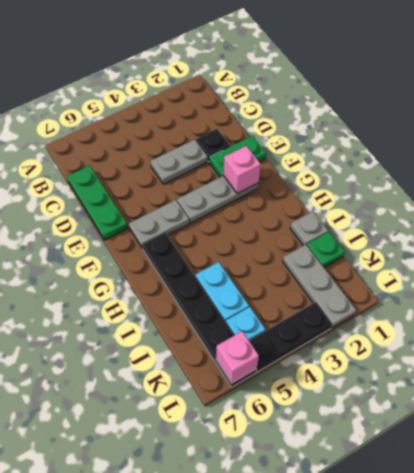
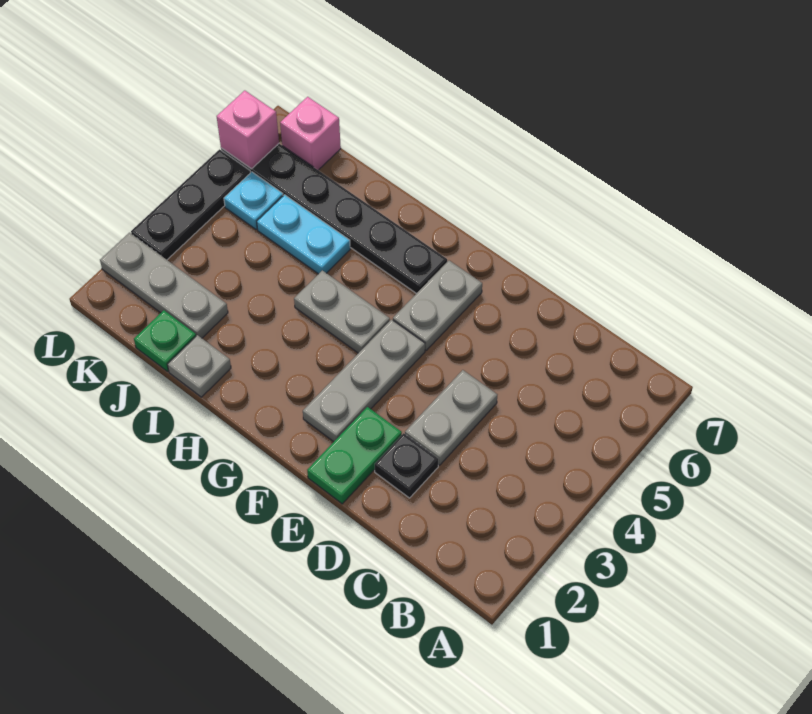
green plate C7:E7 level 1 -> none
pink brick F2 level 2 -> pink brick K7 level 1
none -> grey plate G4:H4 level 1

